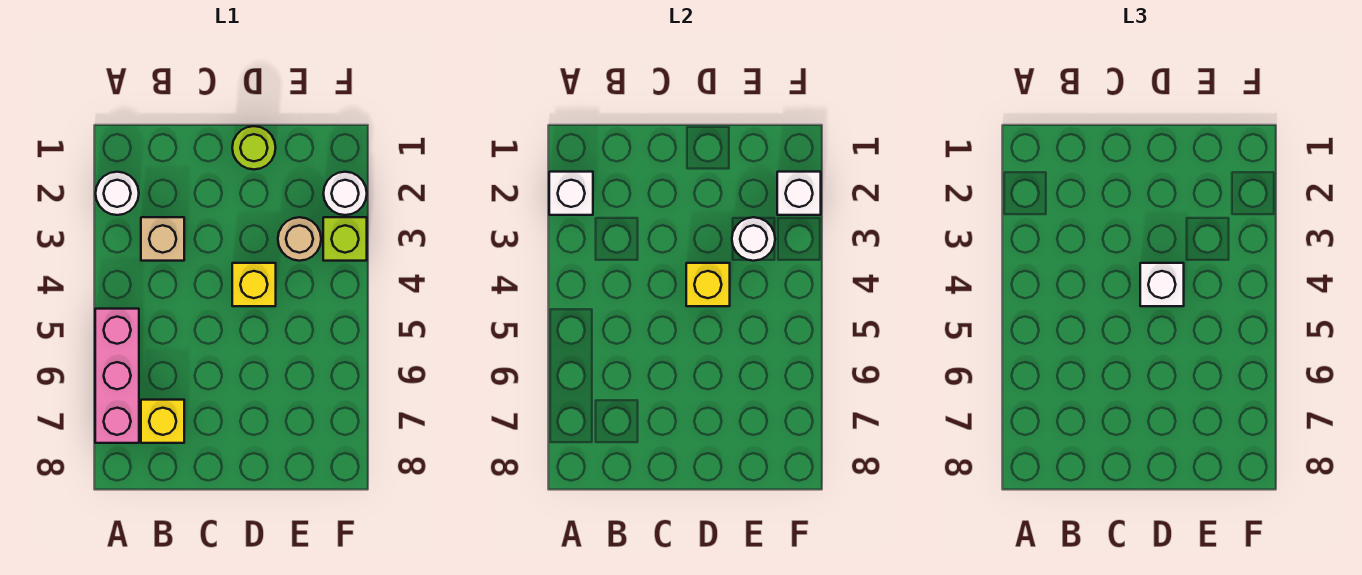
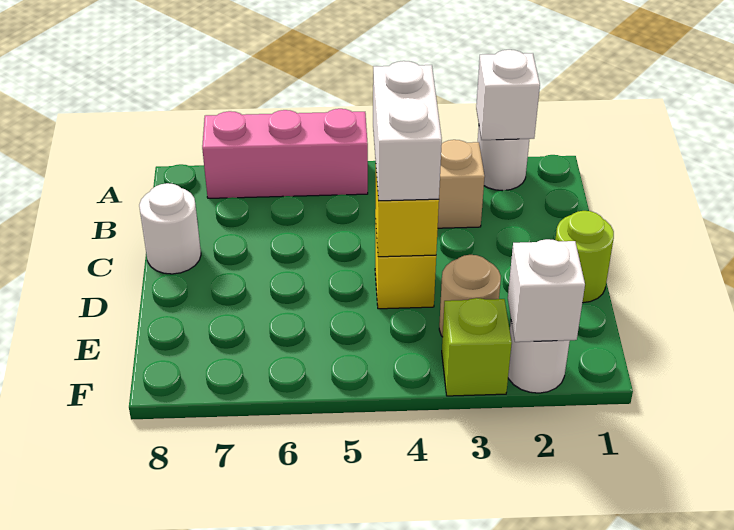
yellow brick B7 level 1 -> none
white brick D4 level 3 -> white brick C4:D4 level 3
white round brick E3 level 2 -> white round brick C8 level 1

